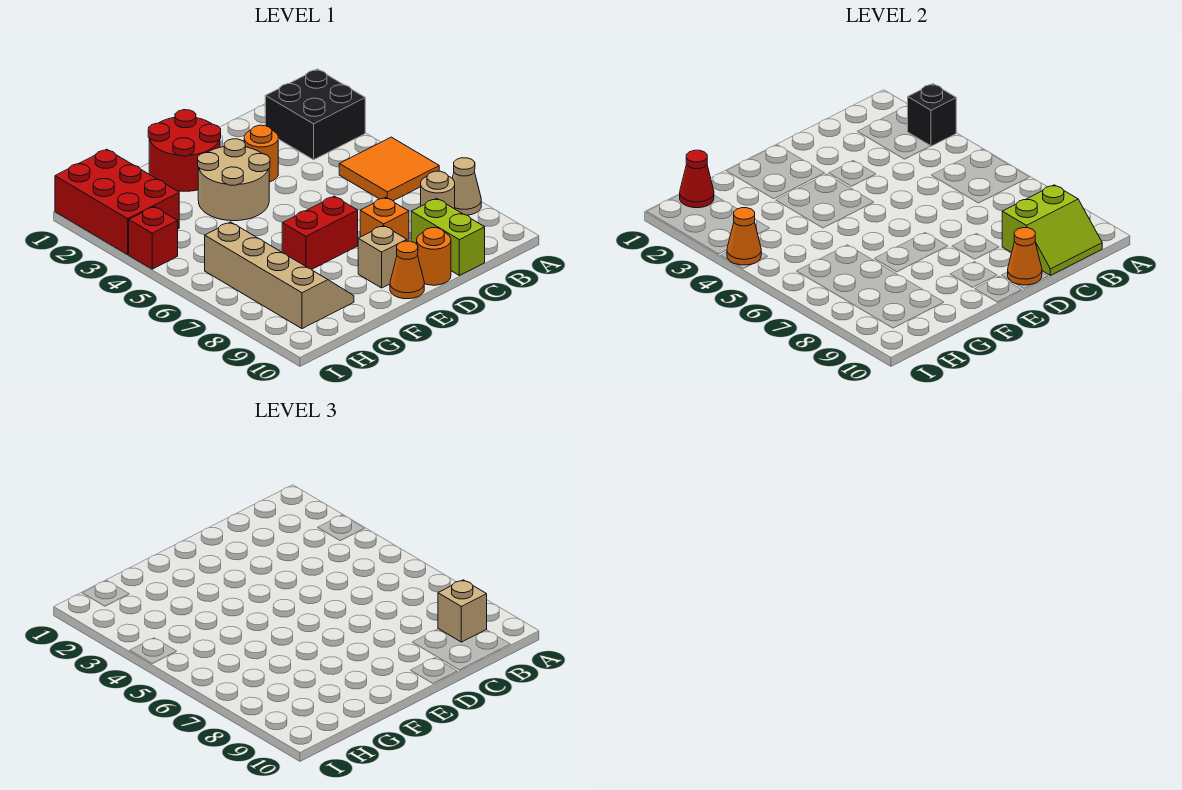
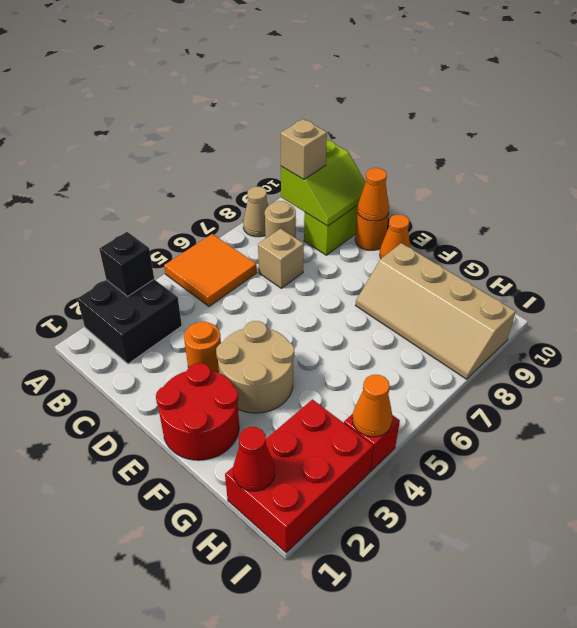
lime slope B9:C10 level 2 top 9 -> lime slope B9:C10 level 2 top B
orange brick D8 level 1 -> none
red brick E7:F7 level 1 -> none
tan brick E9 level 1 -> tan brick C7 level 1
tan slope G6:H9 level 1 top H -> tan slope F8:I9 level 1 top 9

